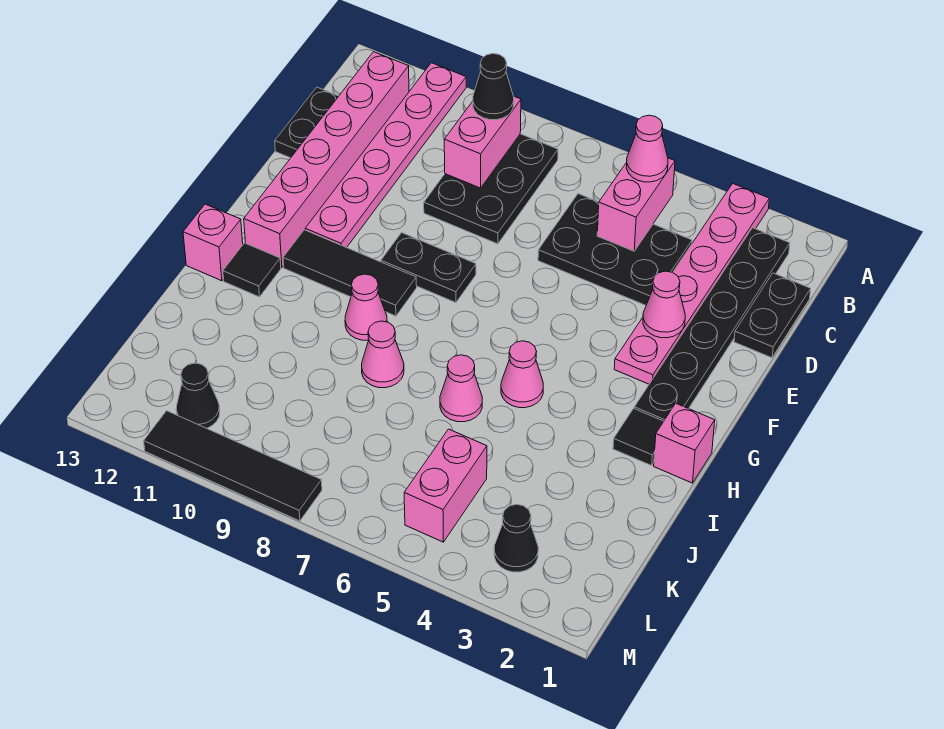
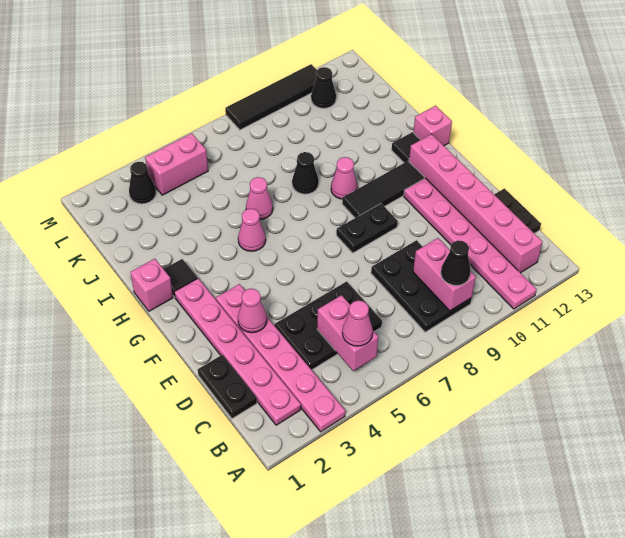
black plate B2:G2 level 1 -> pink plate B2:G2 level 1
pink cone I8 level 1 -> black cone I8 level 1
pink brick K5:L5 level 1 -> pink brick L4:L5 level 1

